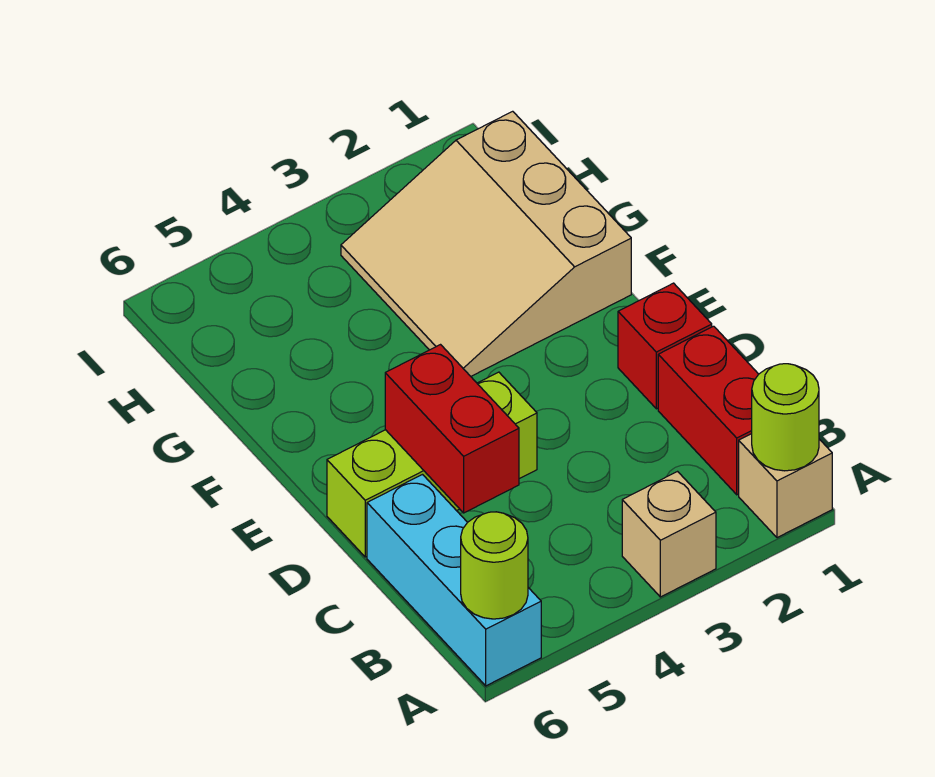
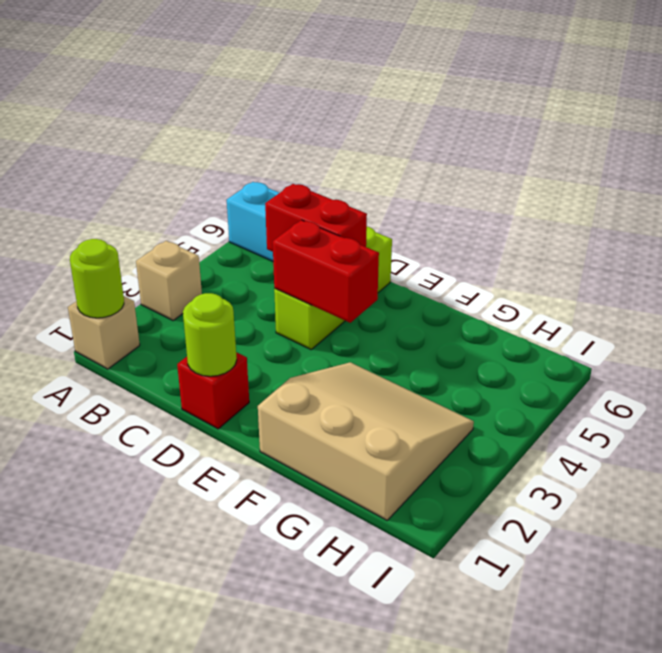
lime round brick A6 level 2 -> lime round brick D1 level 2
red brick B1:C1 level 1 -> red brick D4:E4 level 2

